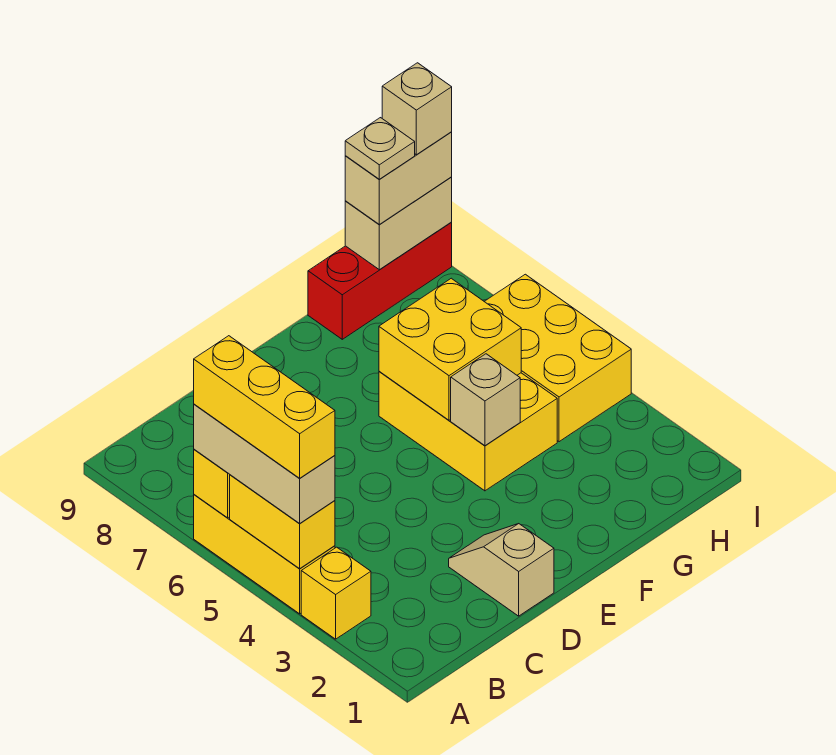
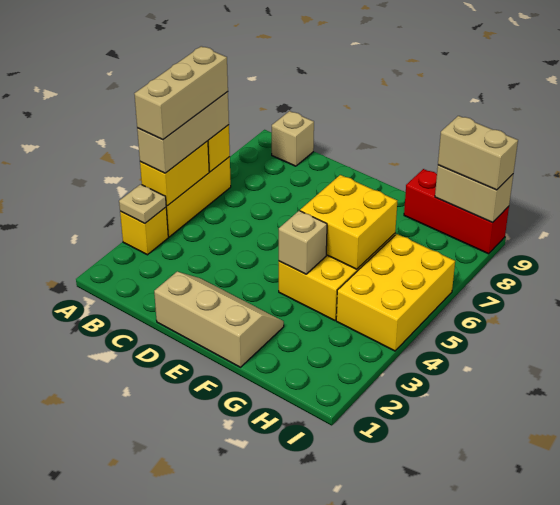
yellow brick A4:A6 level 4 -> tan brick A4:A6 level 4
tan slope D1:D2 level 1 top 1 -> tan slope D1:F2 level 1 top 1
tan plate H9 level 4 -> tan plate A3 level 2
tan brick I9 level 4 -> tan brick B9 level 1

